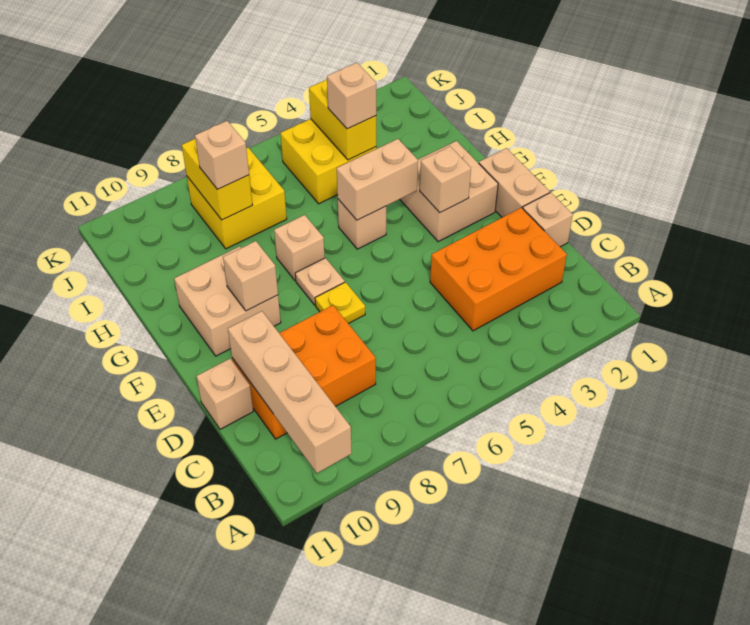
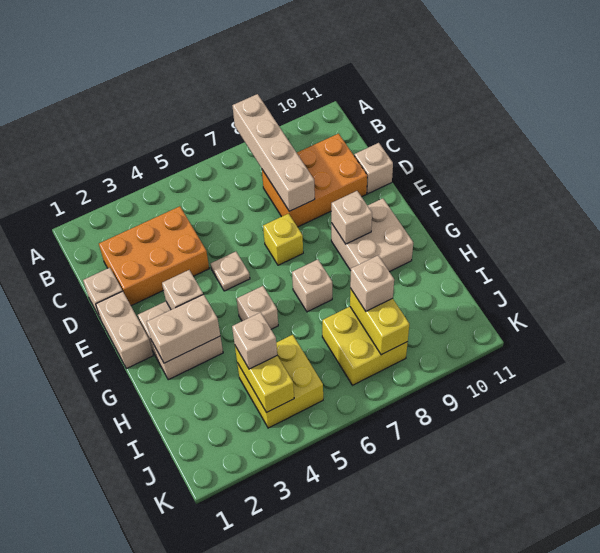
tan brick A10:D10 level 2 -> tan brick A8:D8 level 2
yellow plate E7 level 1 -> yellow brick E7 level 1
tan plate F7 level 1 -> tan plate E5 level 1
tan brick G4:G5 level 2 -> tan brick G2:G3 level 2

